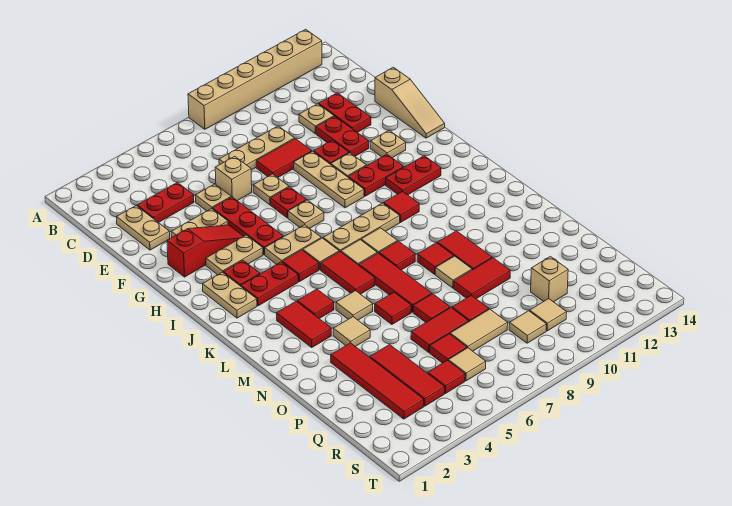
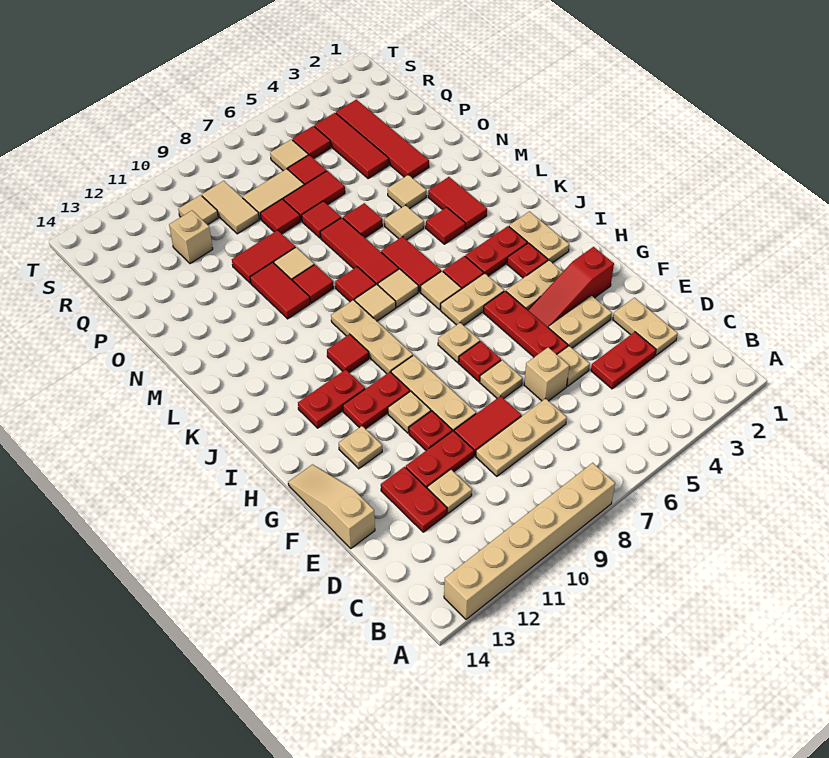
red plate E11:F11 level 1 -> red plate E10:E11 level 1
tan plate J7:J9 level 1 -> tan plate I9:K9 level 1
tan tile R9 level 1 -> tan tile Q9:R9 level 1

